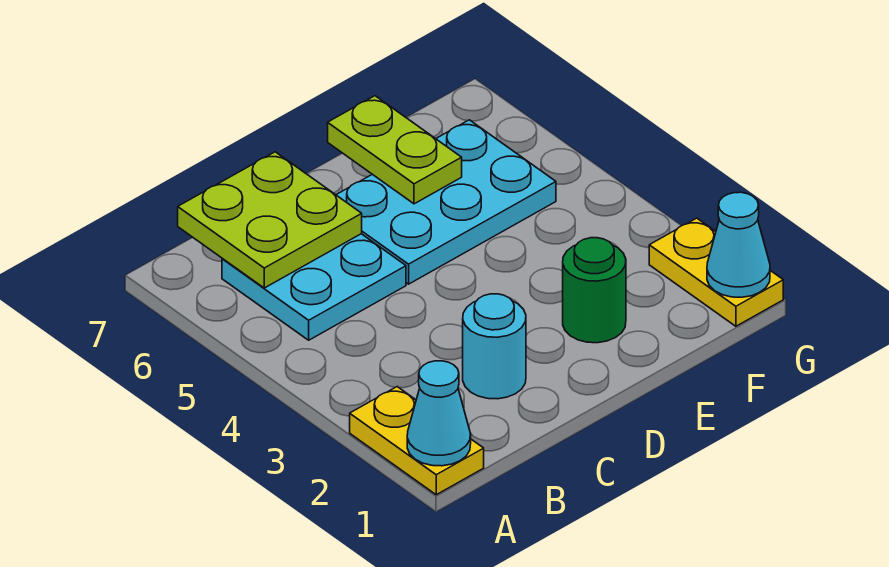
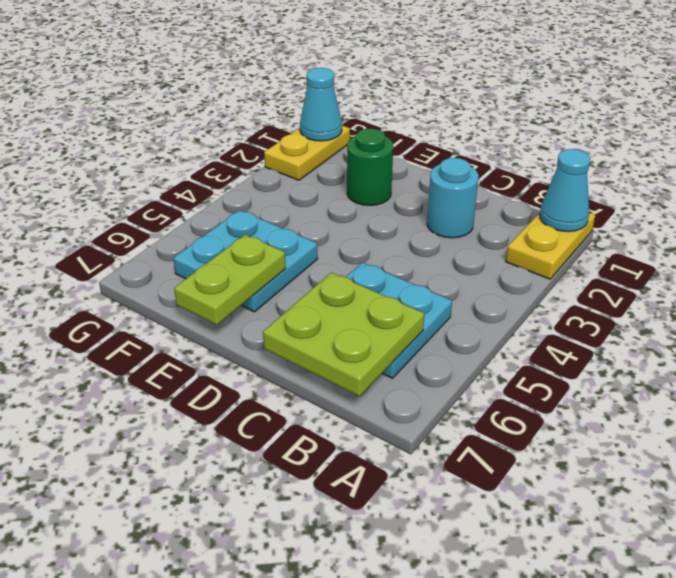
cyan plate D5:F6 level 1 -> cyan plate E5:F6 level 1

